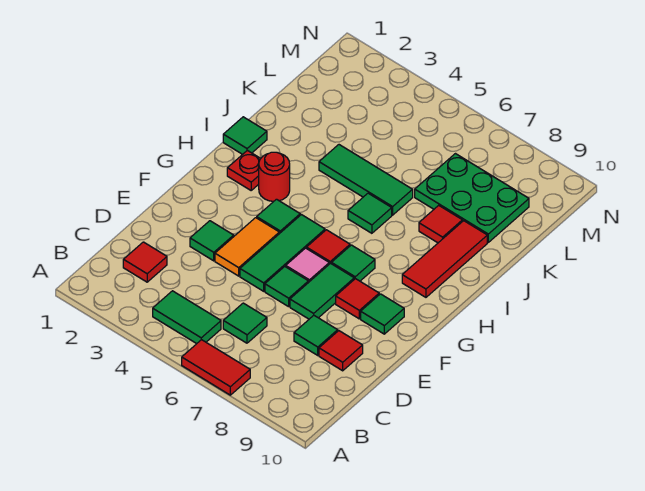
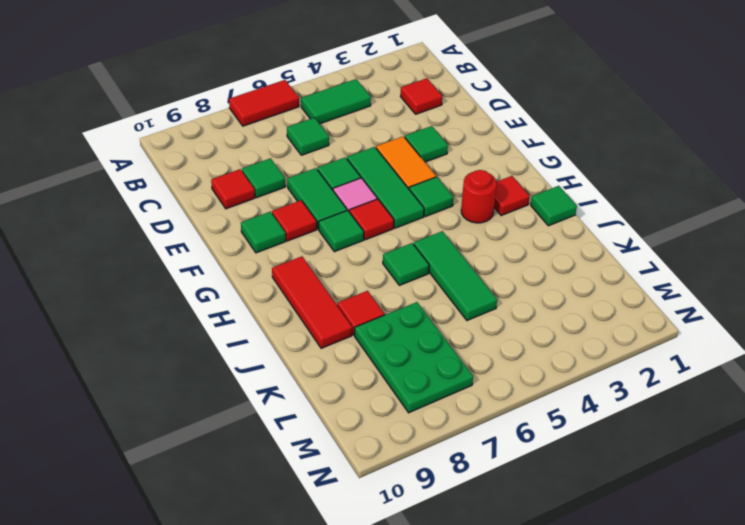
red plate H2 level 1 -> red tile H2 level 1
green tile J4:J6 level 1 -> green tile I5:K5 level 1
green plate K7:L9 level 1 -> green plate K7:M8 level 1

